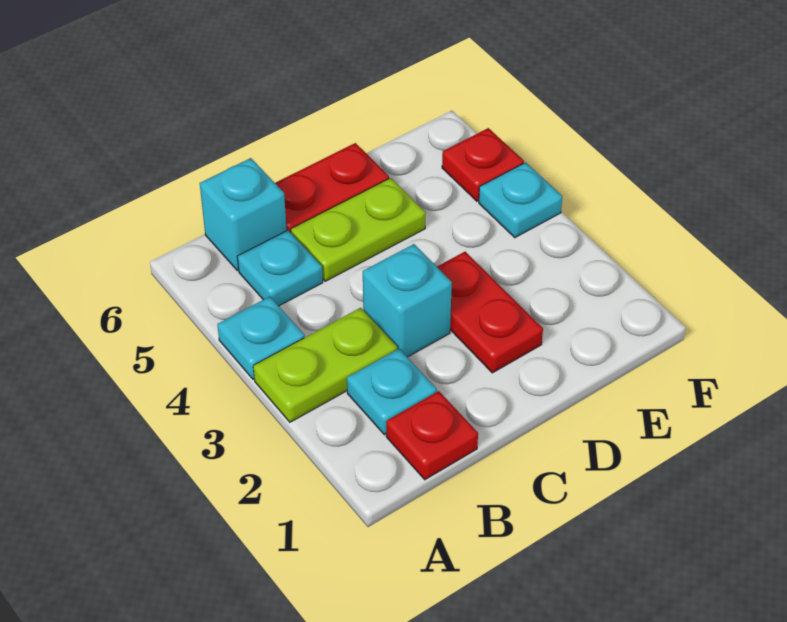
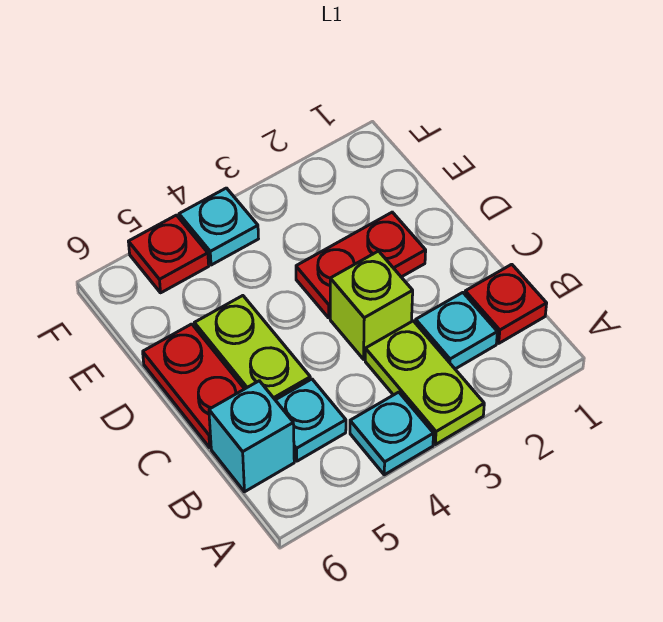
cyan brick C3 level 1 -> lime brick C3 level 1

